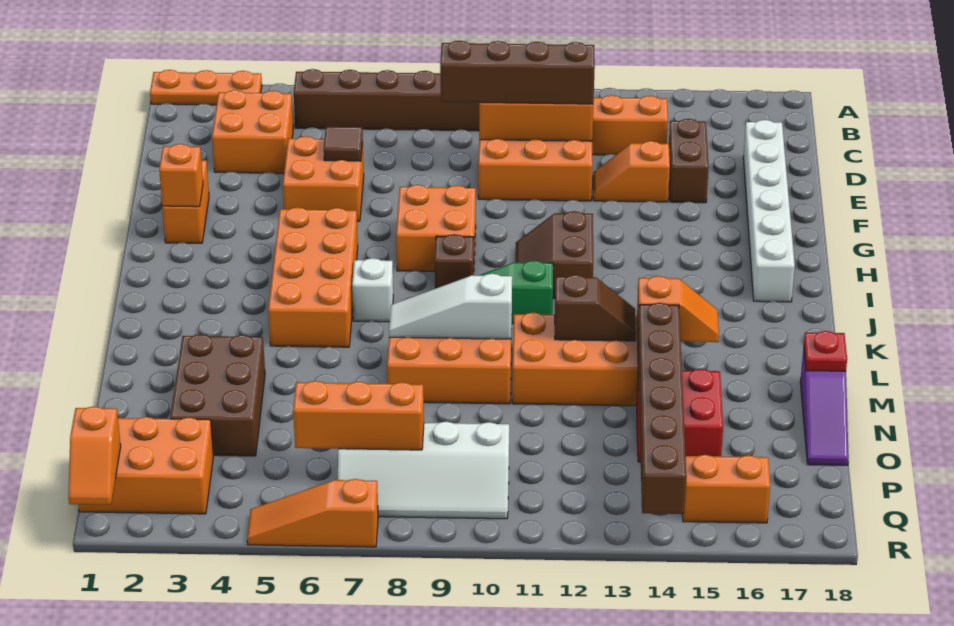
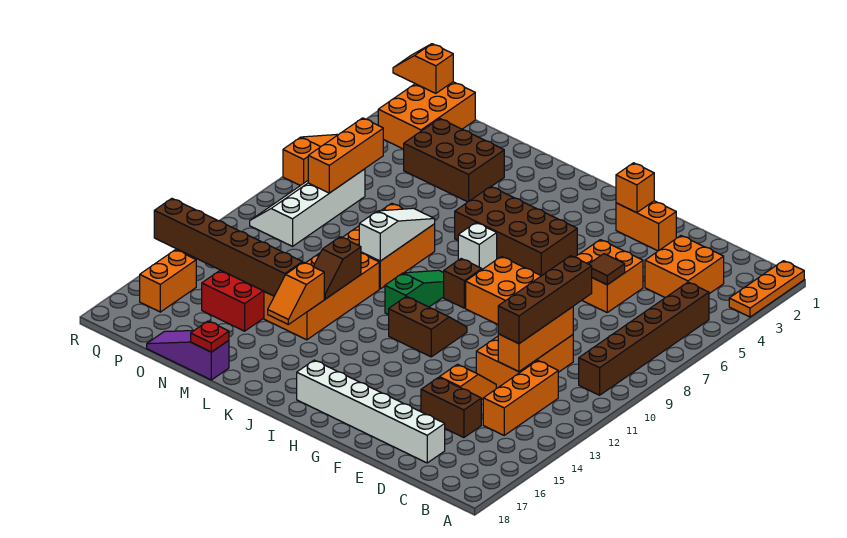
orange brick H5:K6 level 1 -> brown brick H5:K6 level 1

